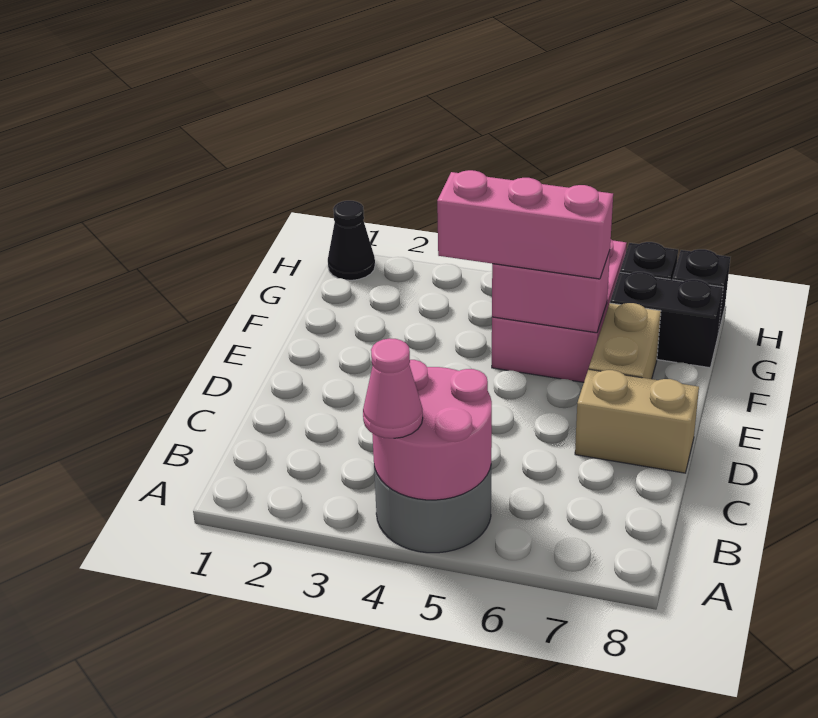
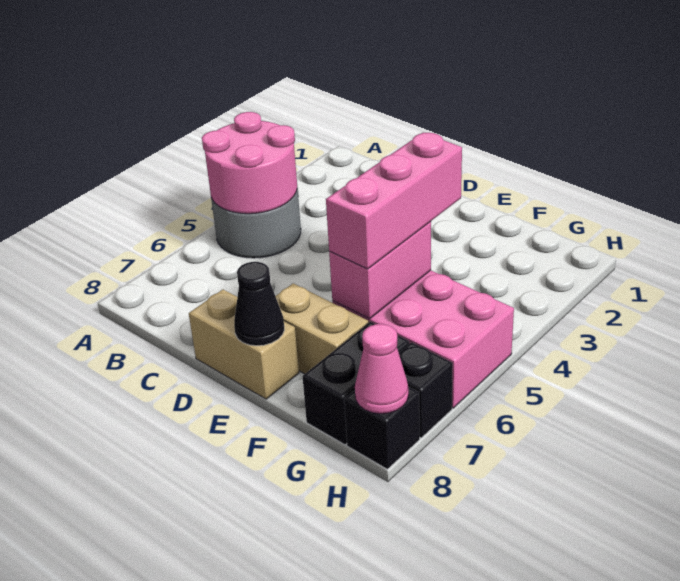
pink cone A4 level 3 -> pink cone H8 level 2
tan brick D7:D8 level 1 -> tan brick D8:E8 level 1
black cone H1 level 1 -> black cone E8 level 2

